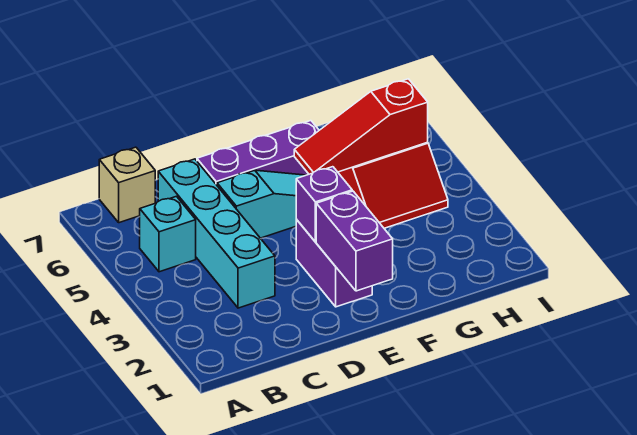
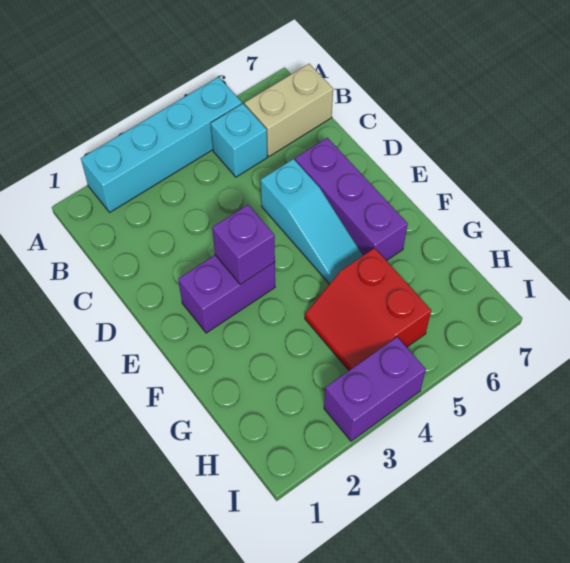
tan brick B7 level 1 -> tan brick B6:B7 level 1
cyan brick C3:C6 level 1 -> cyan brick A2:A5 level 1
purple brick E1:E2 level 2 -> purple brick I3:I4 level 1
red slope F5:H5 level 2 top H -> none

